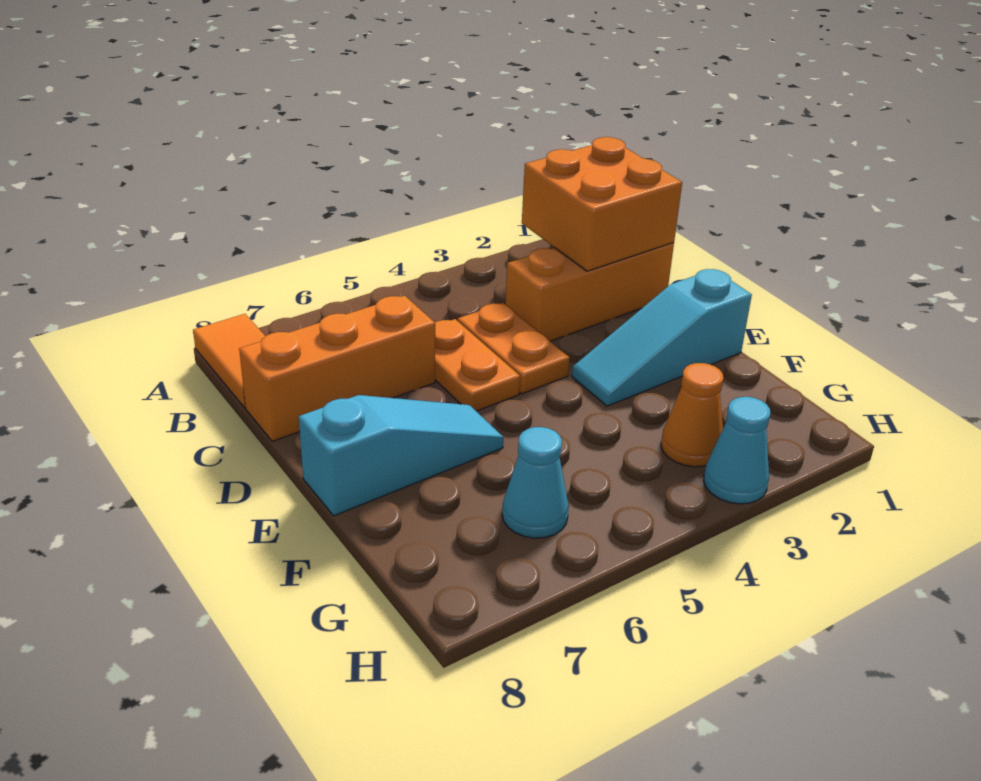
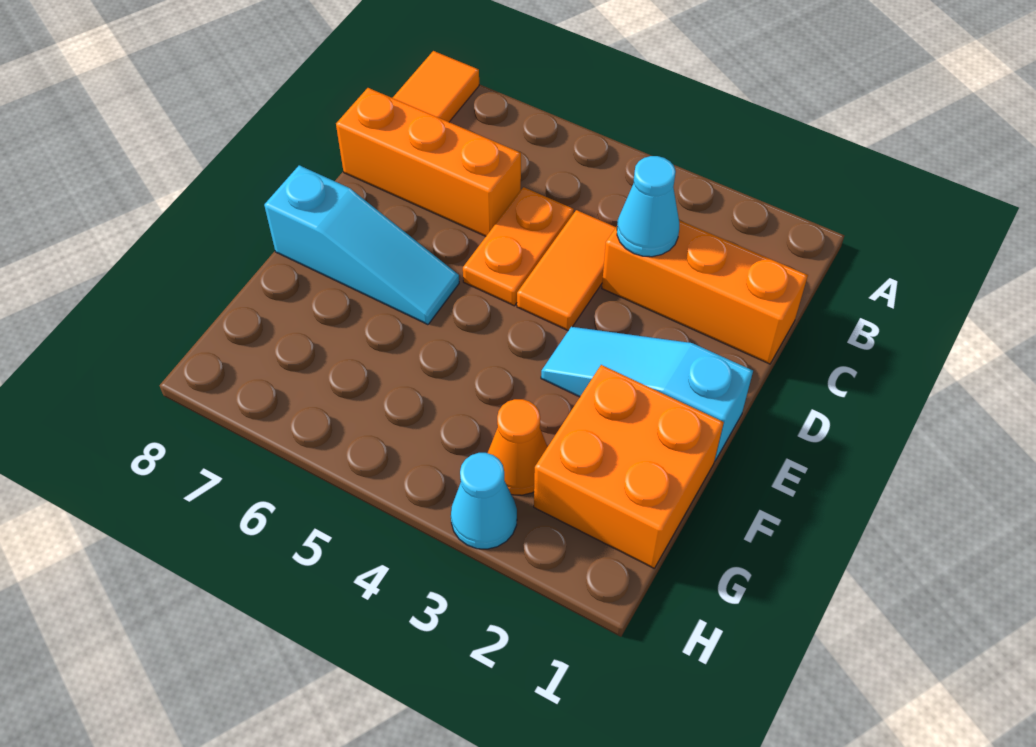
orange brick B1:C2 level 2 -> orange brick F1:G2 level 1
orange plate C4:D4 level 1 -> orange tile C4:D4 level 1
cyan cone G6 level 1 -> cyan cone C3 level 2

